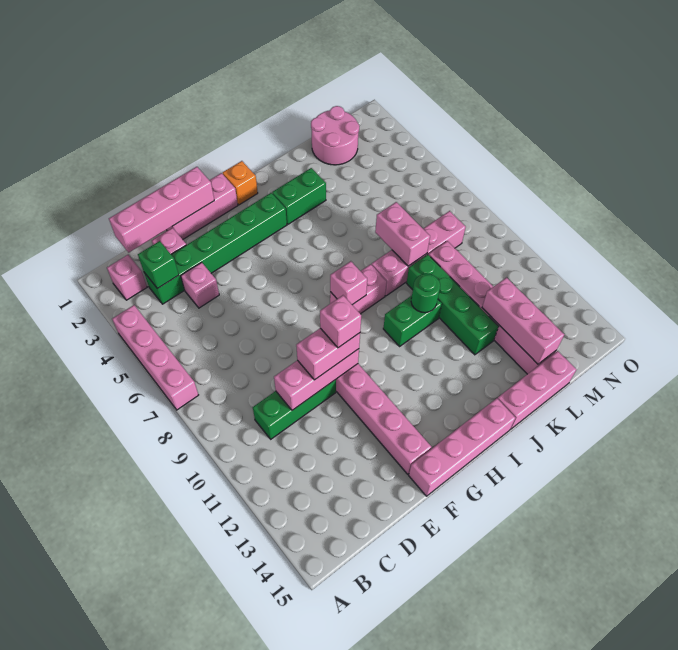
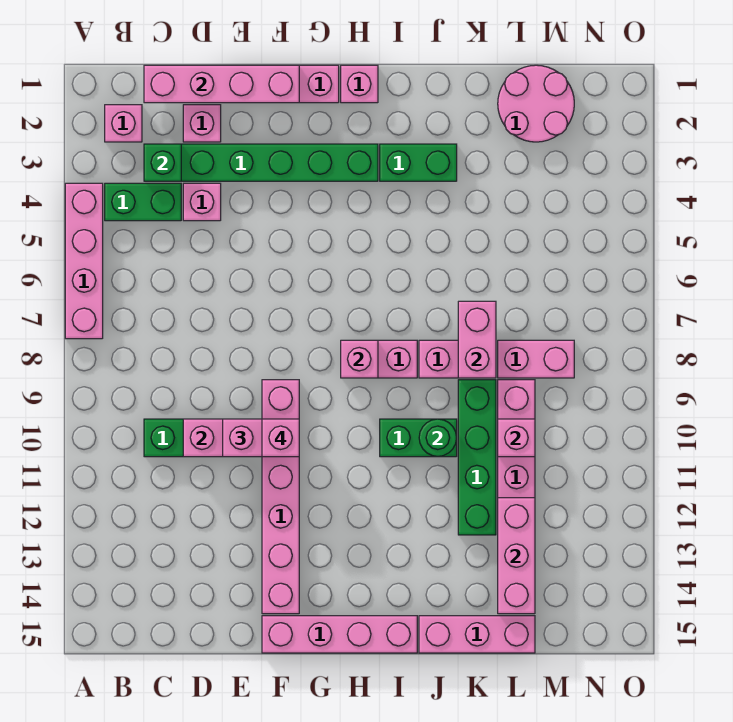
none -> green brick B4:C4 level 1
orange brick H1 level 1 -> pink brick H1 level 1
none -> pink brick L10 level 2

